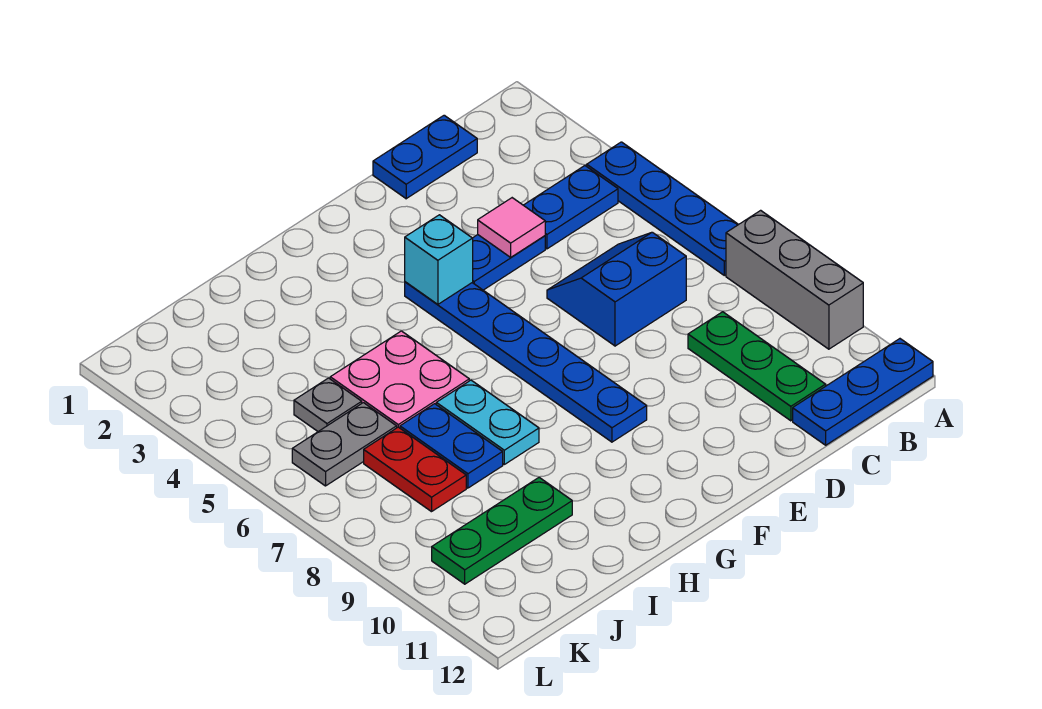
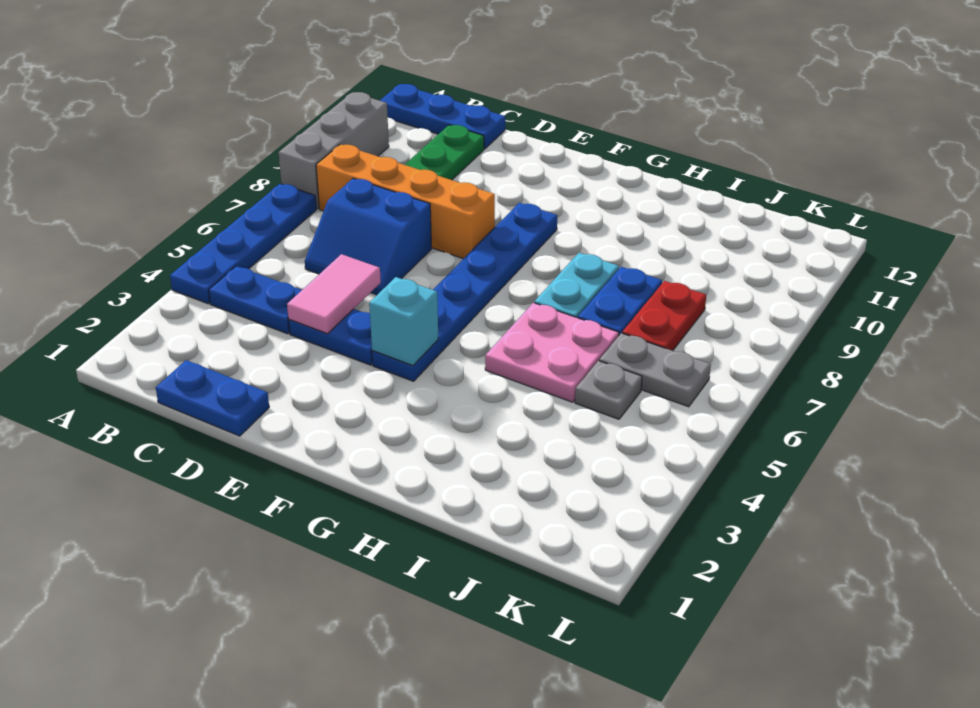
none -> orange brick B8:E8 level 1
pink tile D4 level 2 -> pink tile D4:D5 level 2
green plate I10:K10 level 1 -> none

